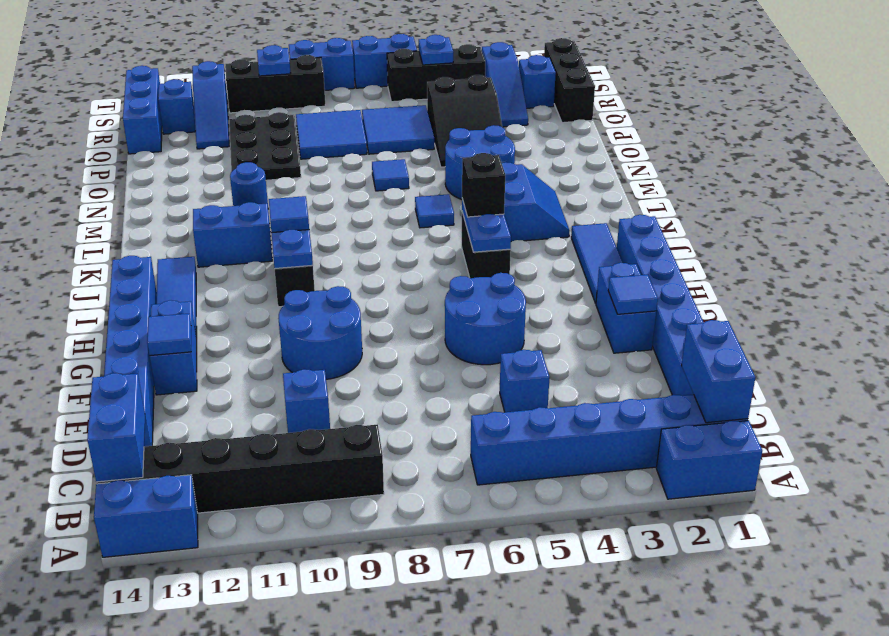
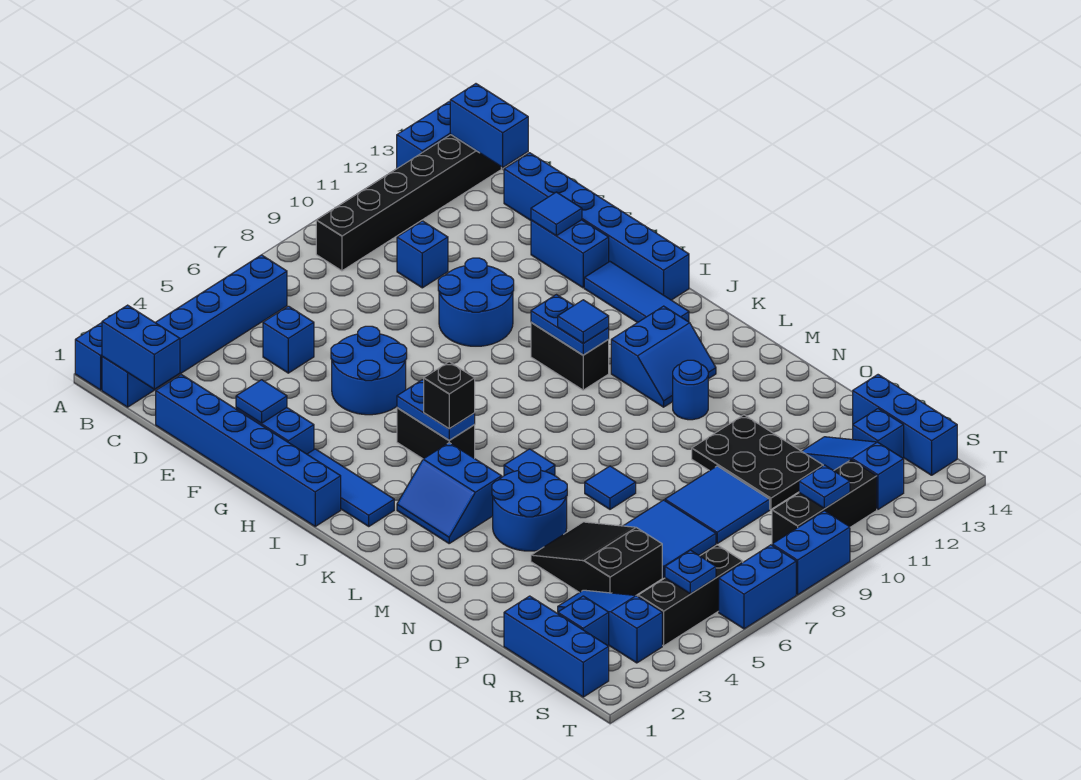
black brick Q1:S1 level 1 -> blue brick Q1:S1 level 1

